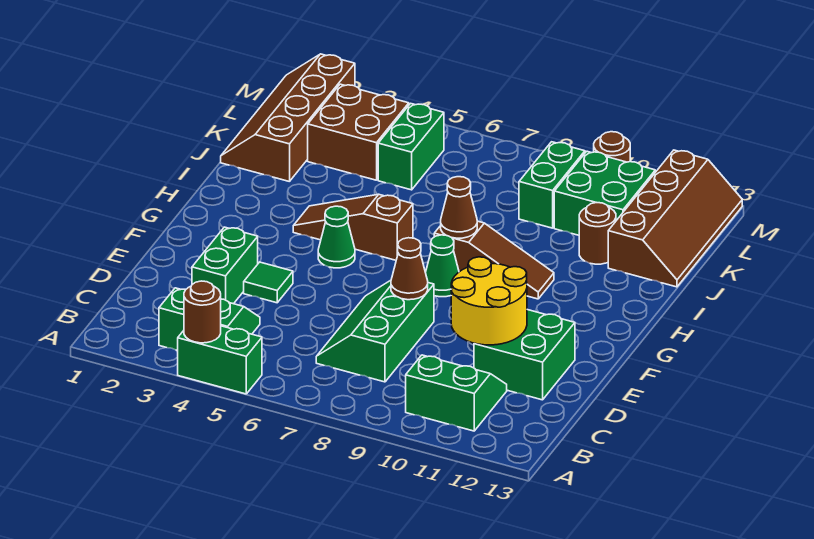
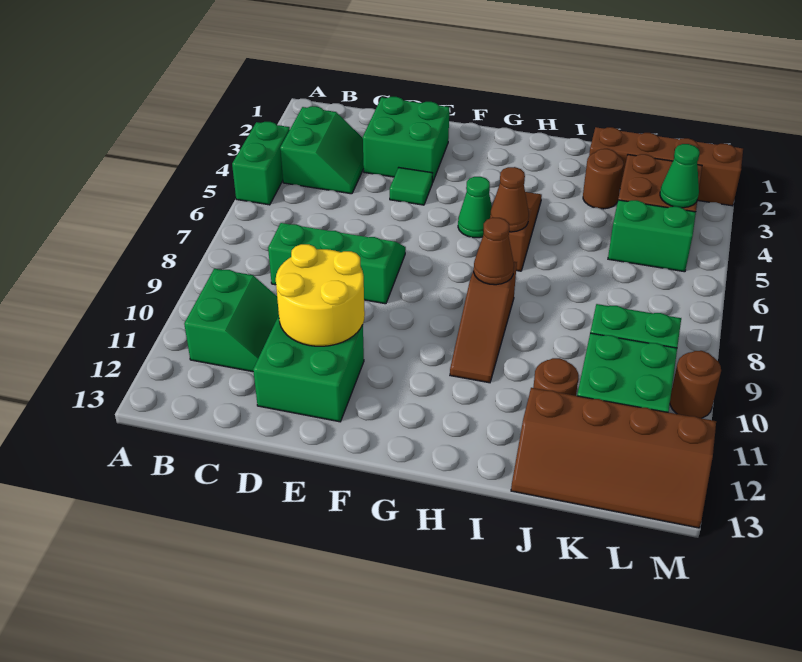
brown round brick A4 level 2 -> brown round brick J3 level 1
green brick D3:E3 level 1 -> green brick D2:E3 level 1
brown cone E8 level 2 -> brown cone H6 level 2
green cone G8 level 1 -> green cone L4 level 2

